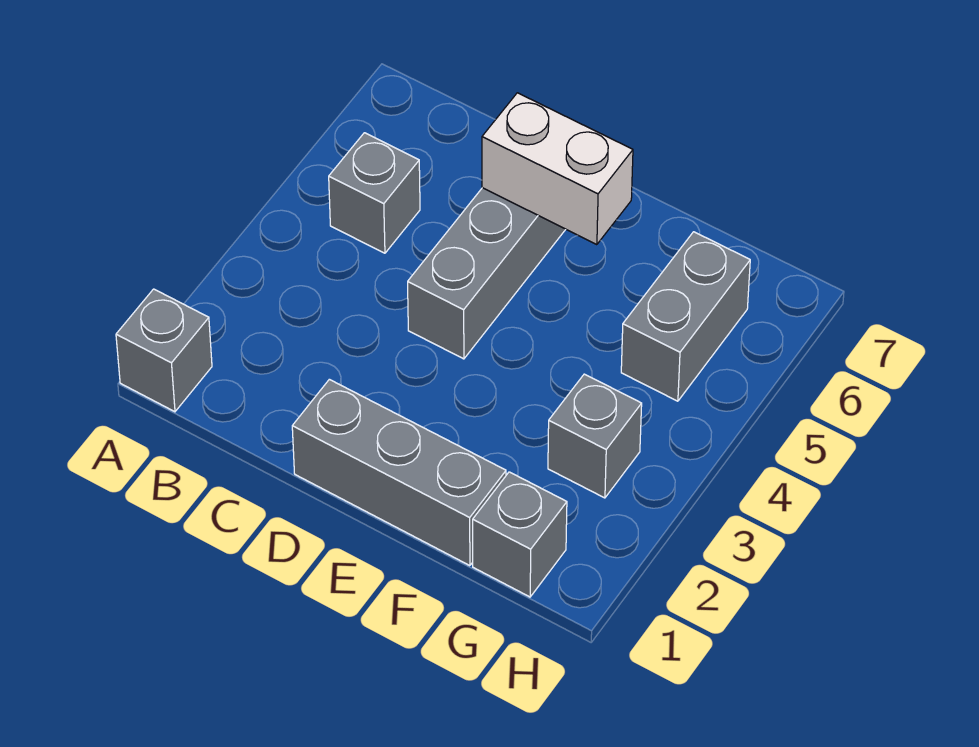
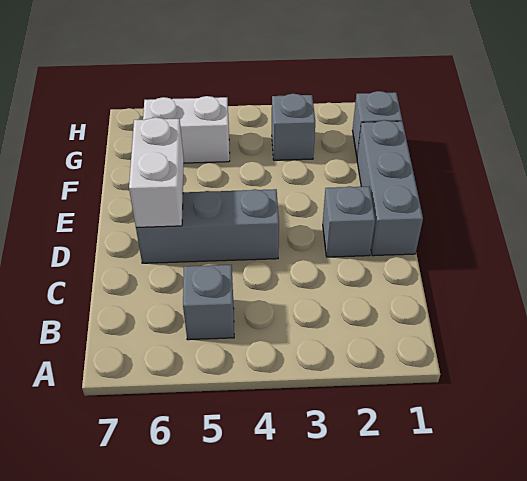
grey brick A1 level 1 -> grey brick D2 level 1
grey brick G5:G6 level 1 -> white brick G5:G6 level 1

